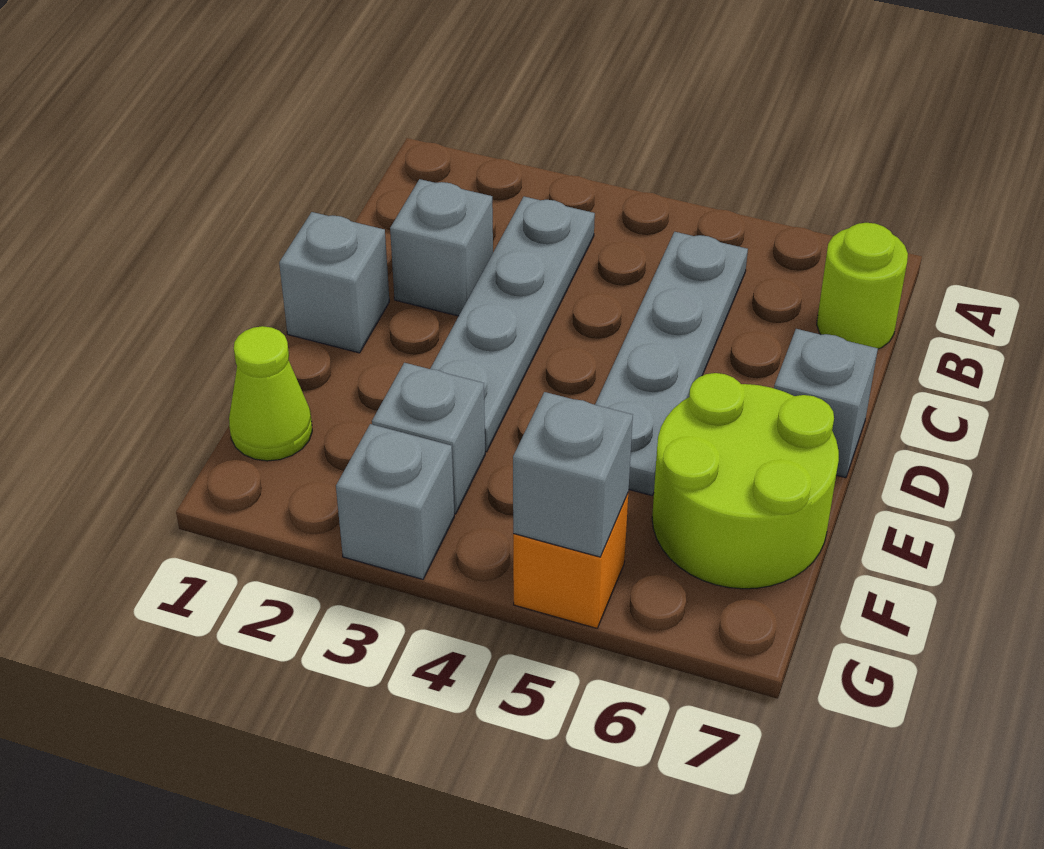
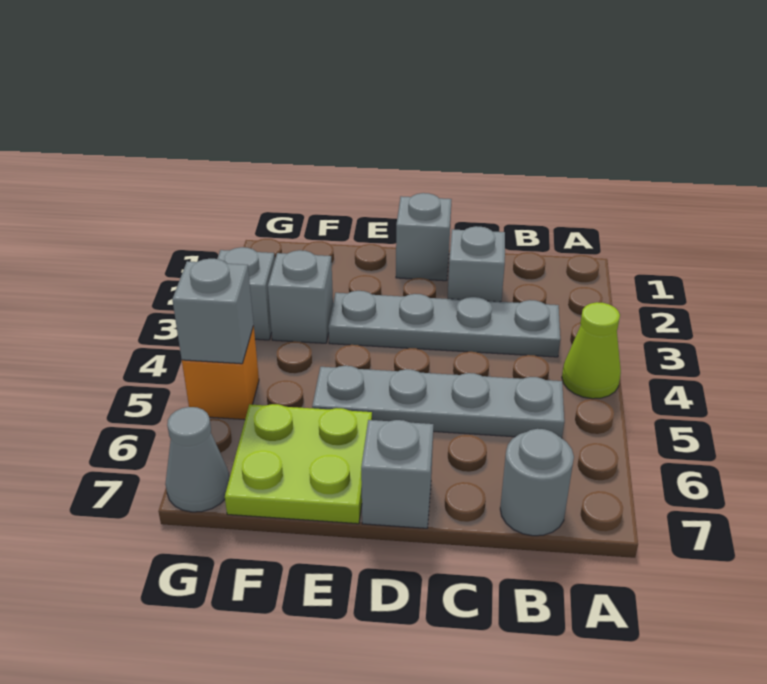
lime round brick B7 level 1 -> grey round brick B7 level 1
lime round brick E6:F7 level 1 -> lime plate E6:F7 level 1
lime cone F1 level 1 -> lime cone A4 level 1
none -> grey cone G7 level 1

